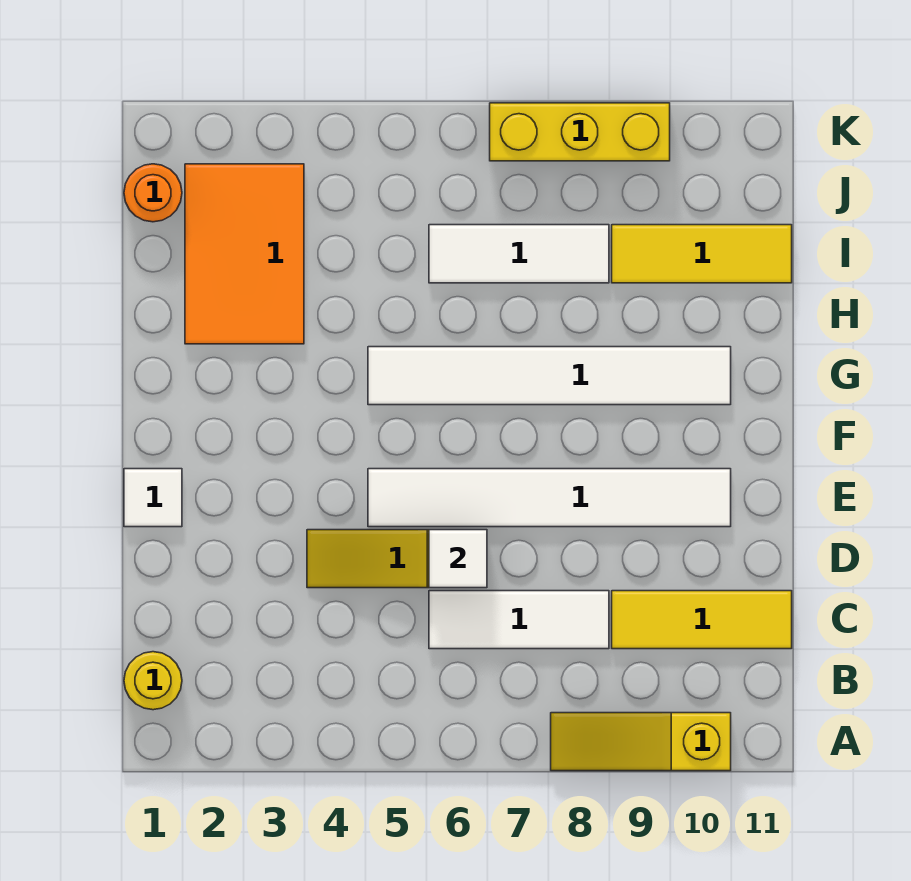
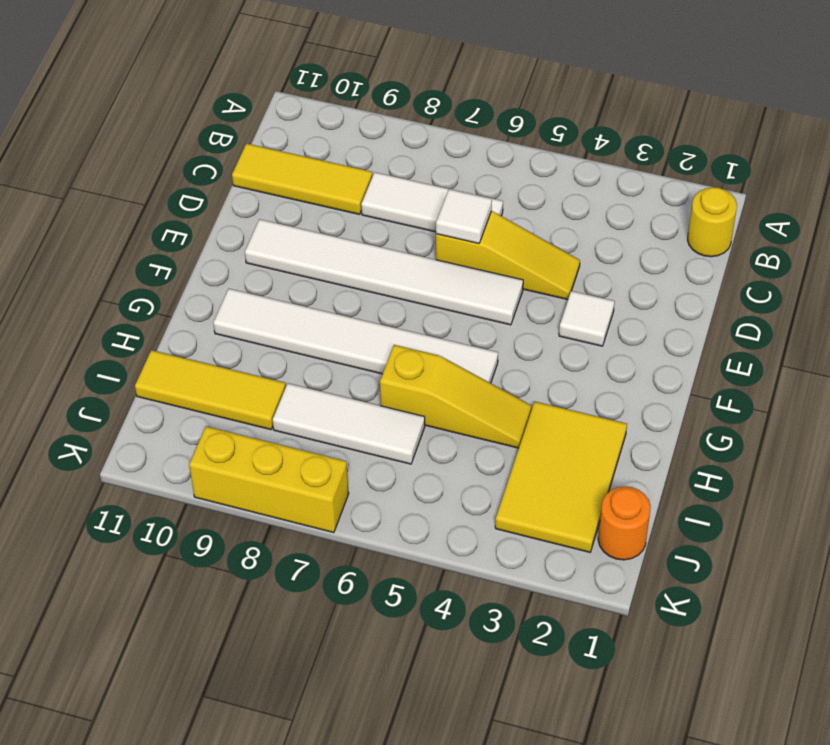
yellow slope A8:A10 level 1 top 10 -> yellow slope H4:H6 level 1 top 6
white tile E1 level 1 -> white tile E3 level 1
orange tile H2:J3 level 1 -> yellow tile H2:J3 level 1

